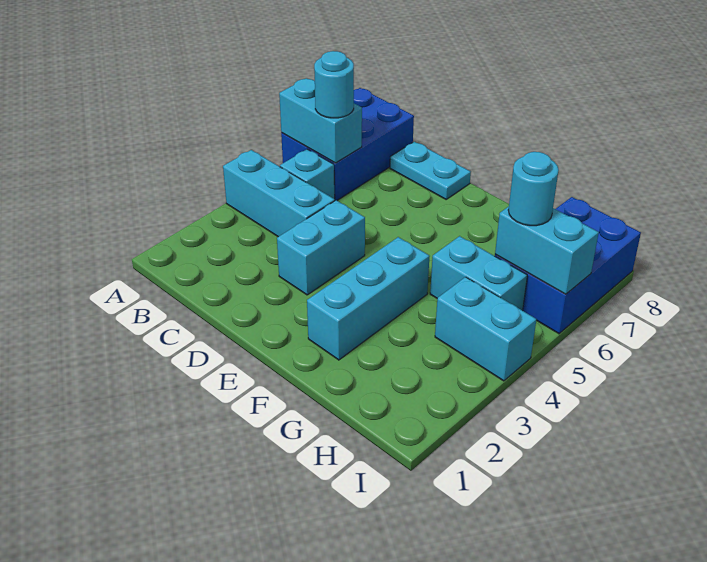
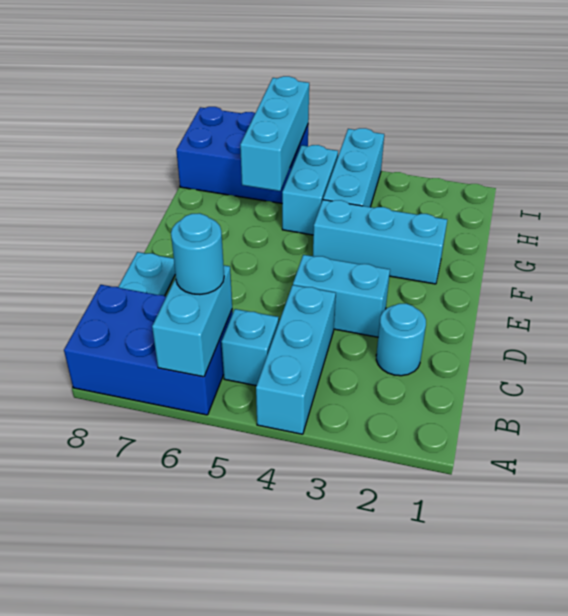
cyan brick H4:I4 level 1 -> cyan brick G4:I4 level 1
cyan brick H6:I6 level 2 -> cyan brick G6:I6 level 2
cyan round brick H6 level 3 -> cyan round brick C2 level 1

